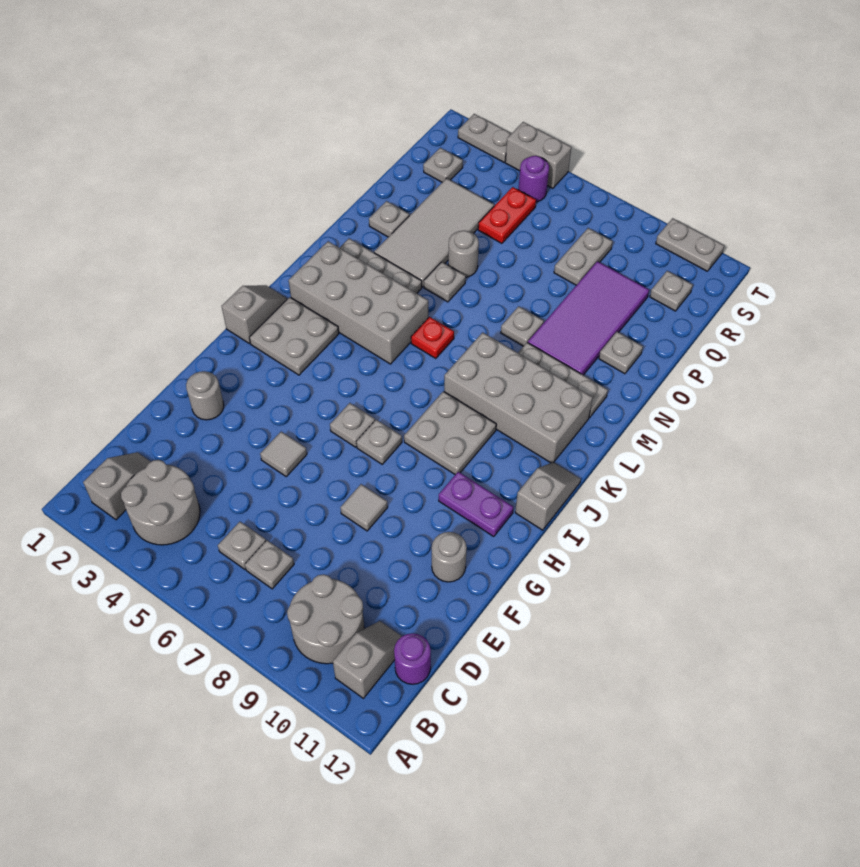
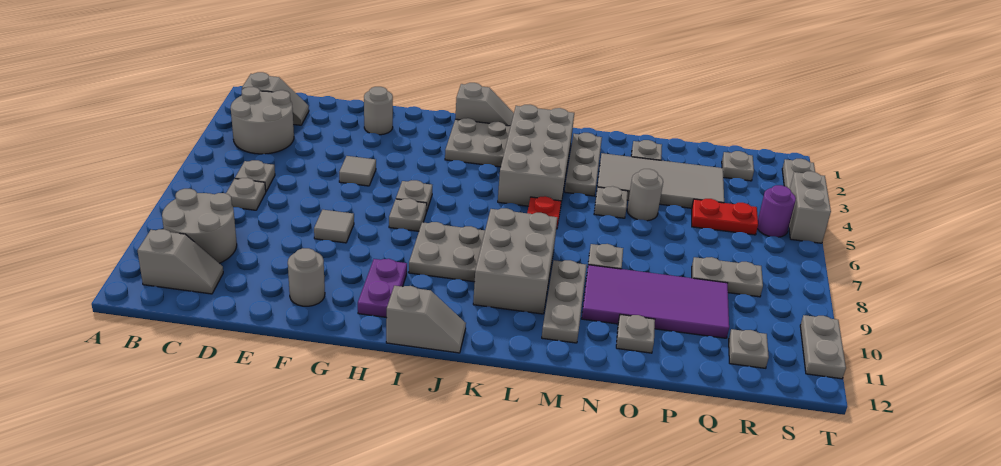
purple round brick C12 level 1 -> none
grey brick K8:L11 level 1 -> grey brick K8:L10 level 1

